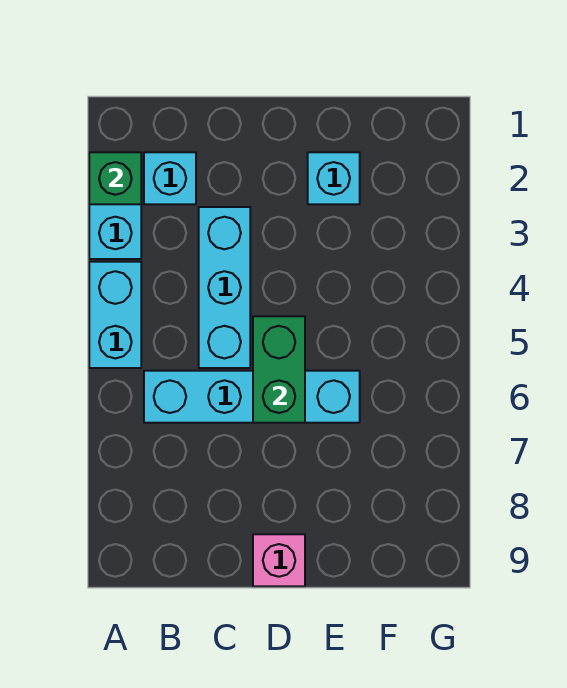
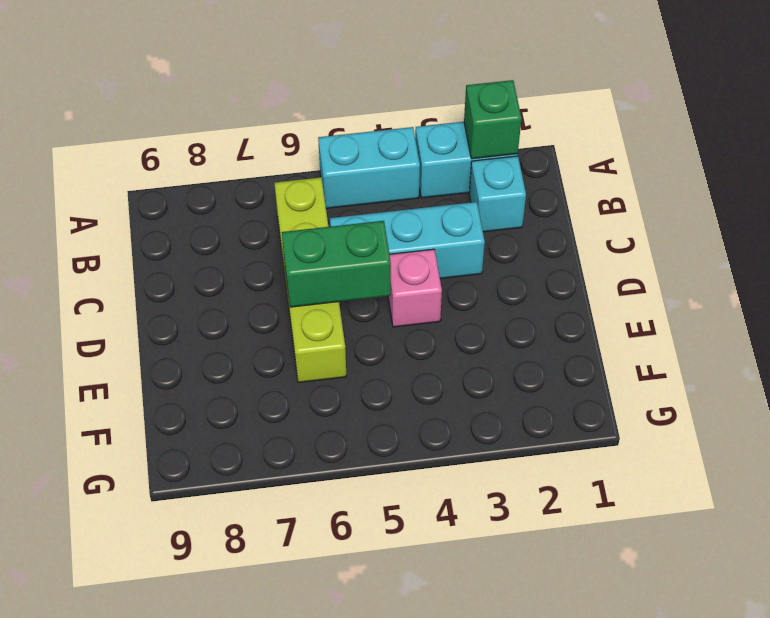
cyan brick B6:E6 level 1 -> lime brick B6:E6 level 1
pink brick D9 level 1 -> pink brick D4 level 1
cyan brick E2 level 1 -> none

